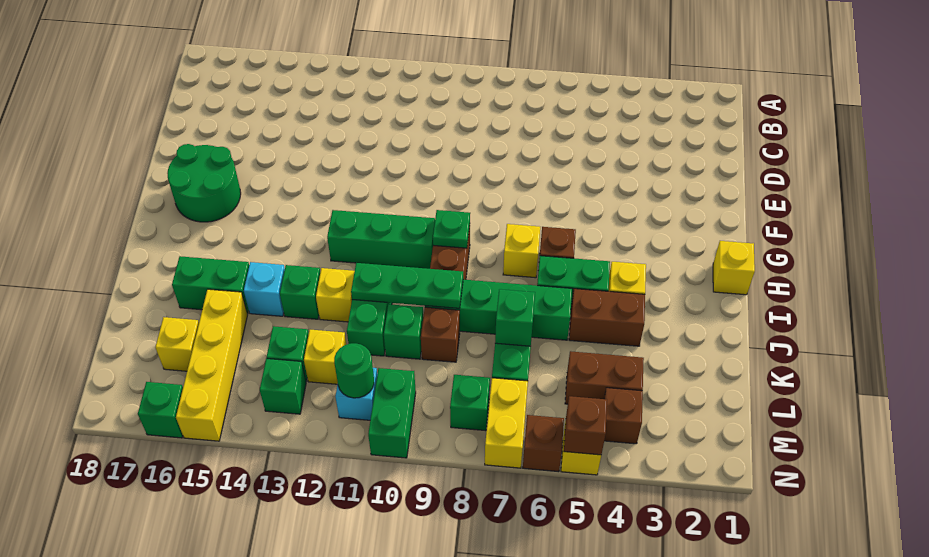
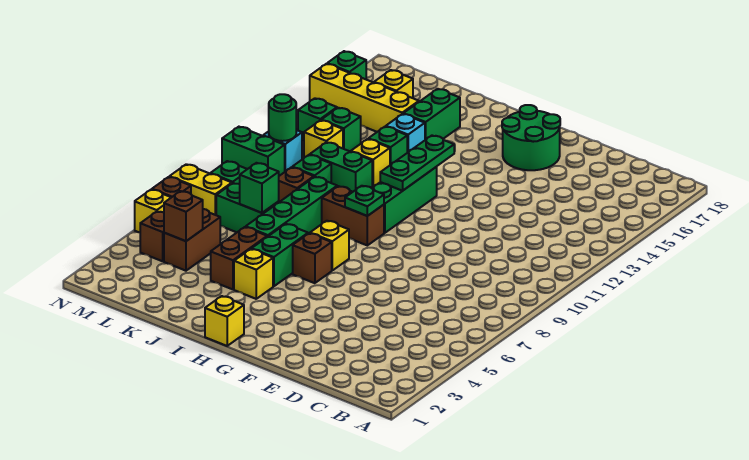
green plate J9:J11 level 2 -> green plate H11:H13 level 2
brown brick N5 level 2 -> brown brick L4 level 2

